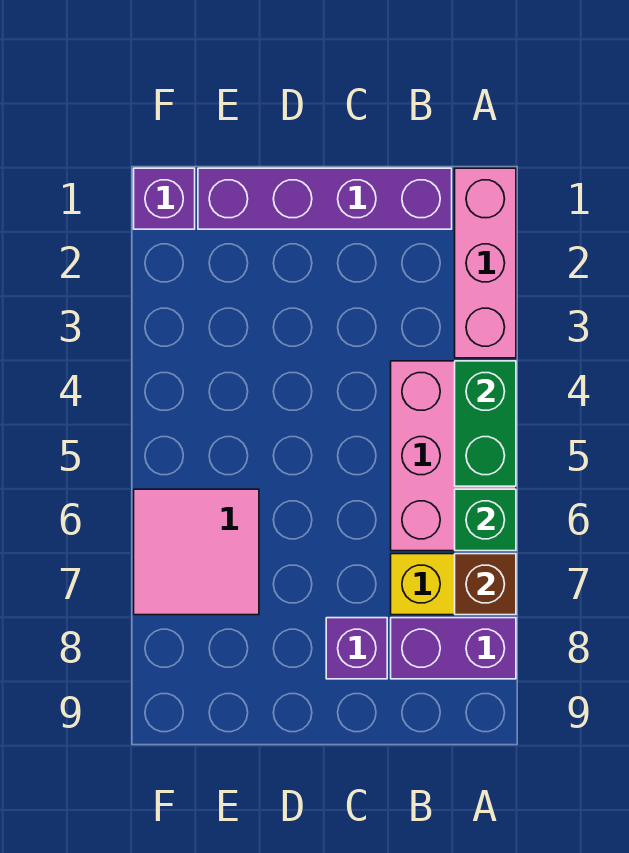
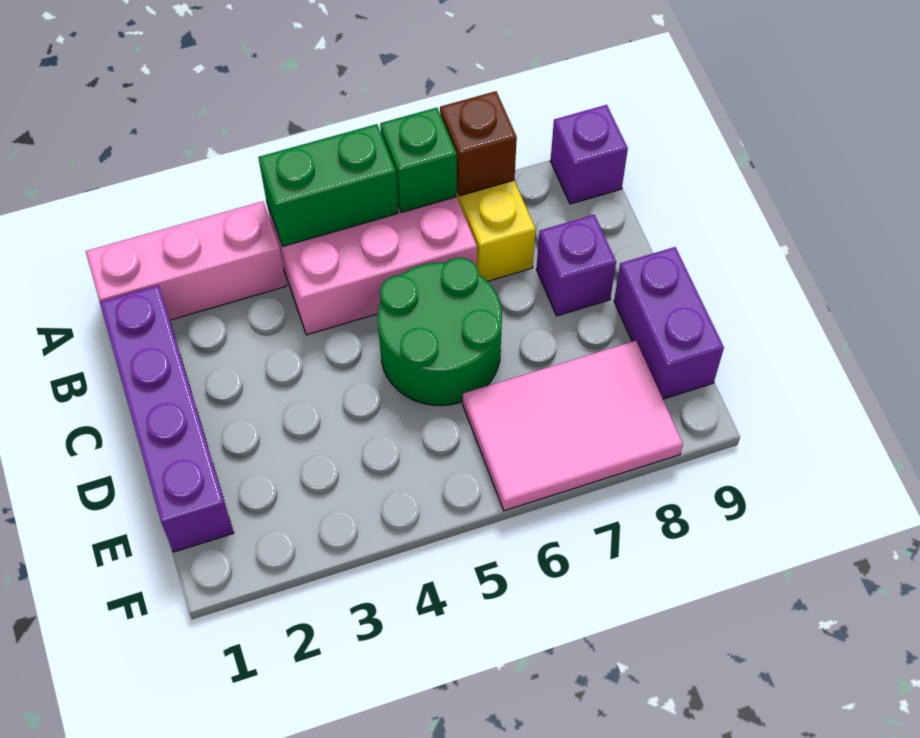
purple brick A8:B8 level 1 -> purple brick D9:E9 level 1
none -> green round brick C5:D6 level 1
pink tile E6:F7 level 1 -> pink tile E6:F8 level 1
purple brick F1 level 1 -> purple brick A9 level 1

